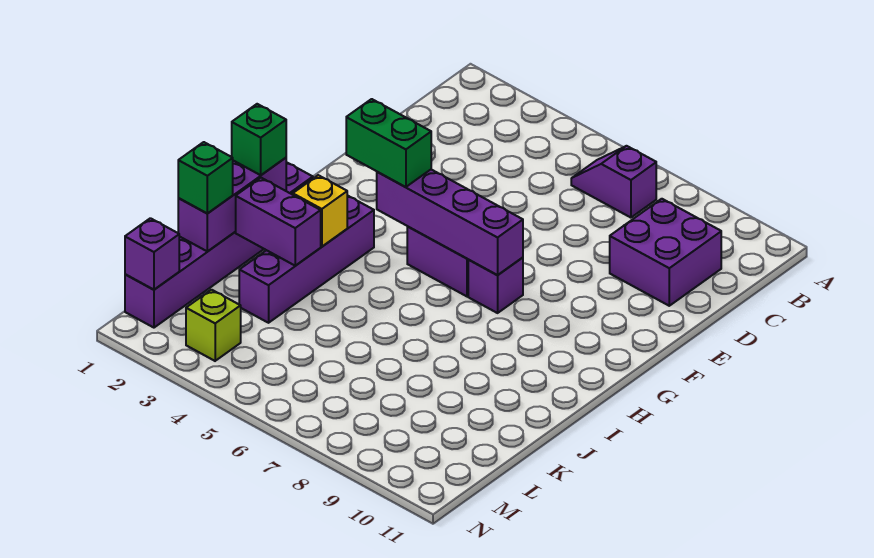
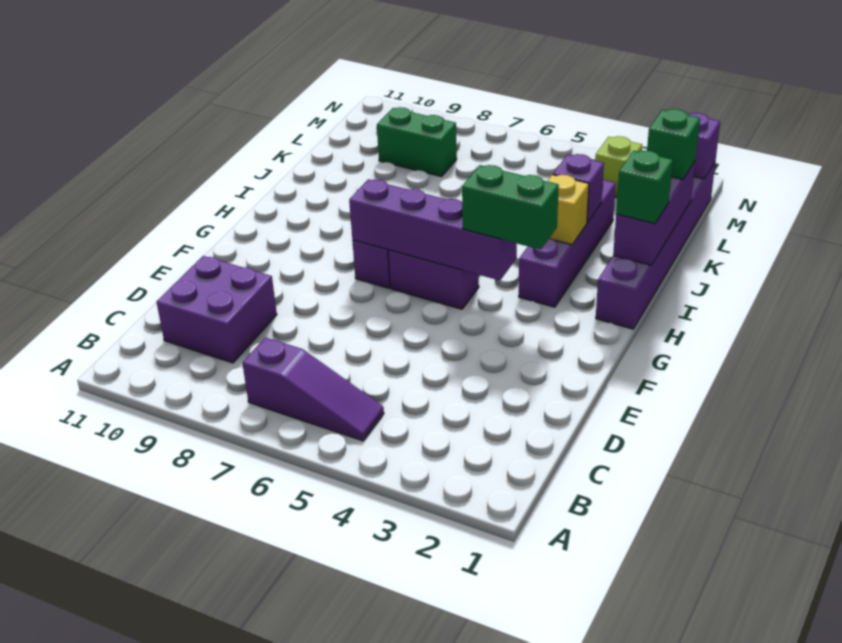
purple slope B6:B7 level 1 top 7 -> purple slope B5:B7 level 1 top 7
purple brick J2:J3 level 2 -> purple brick J3 level 2
none -> green brick L8:L9 level 1

